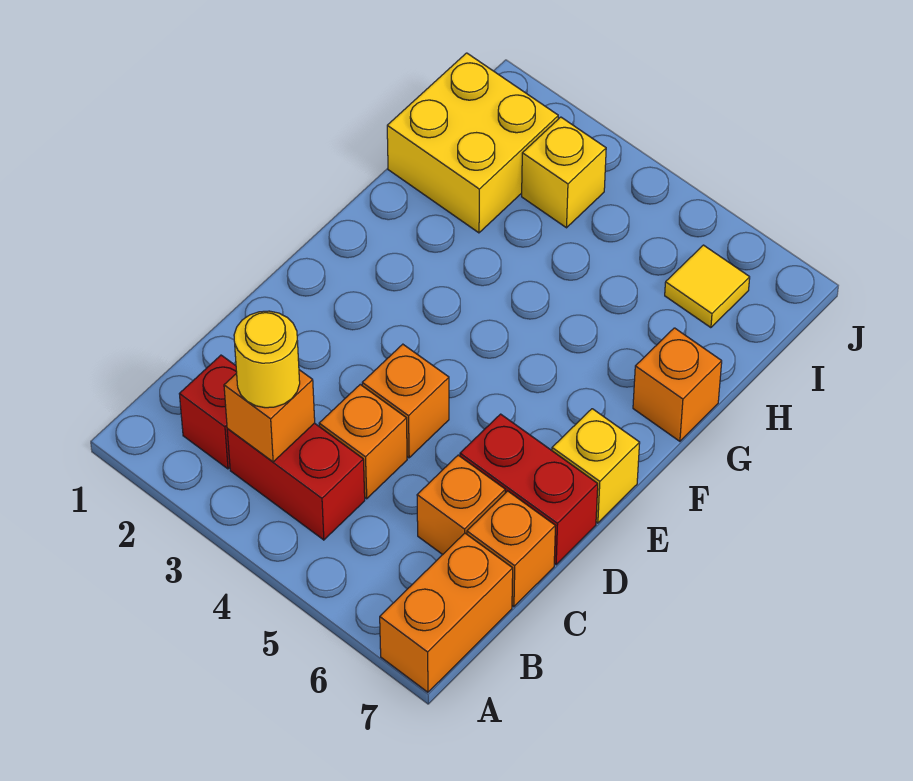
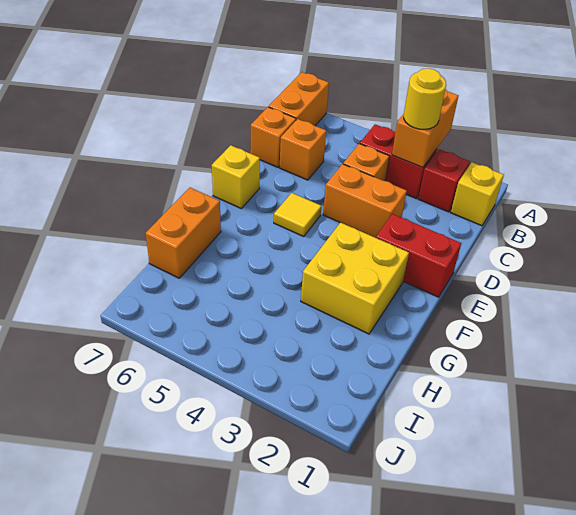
orange brick B3 level 2 -> orange brick A3:B3 level 2
orange brick D4 level 1 -> orange brick D3:D4 level 1
red brick D6:D7 level 1 -> red brick E1:E2 level 1
orange brick G7 level 1 -> orange brick G7:H7 level 1
yellow brick H1:I2 level 1 -> yellow brick F2:G3 level 1
yellow brick I3 level 1 -> yellow brick B1 level 1
yellow tile I6 level 1 -> yellow tile E5 level 1

